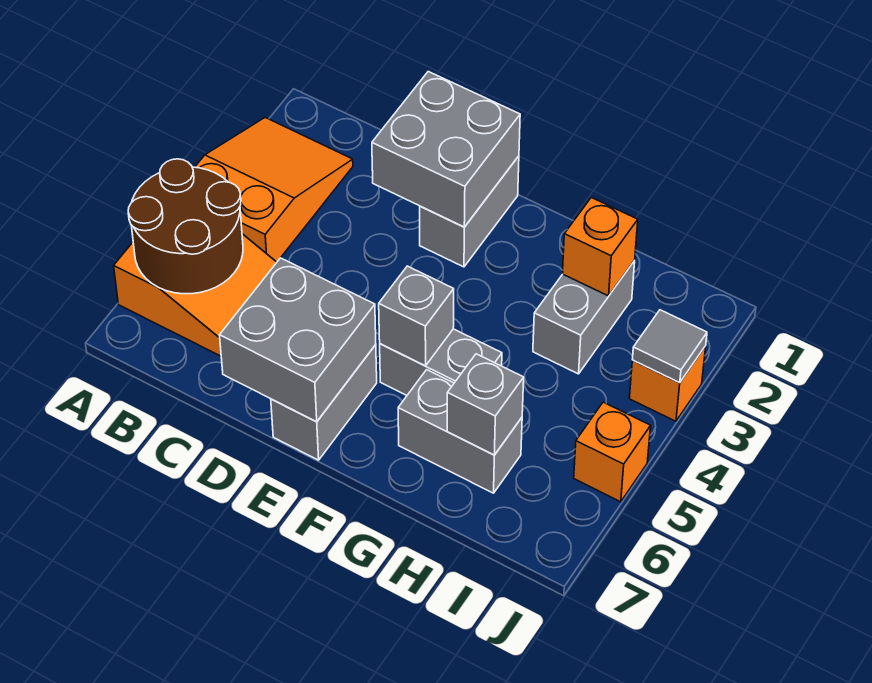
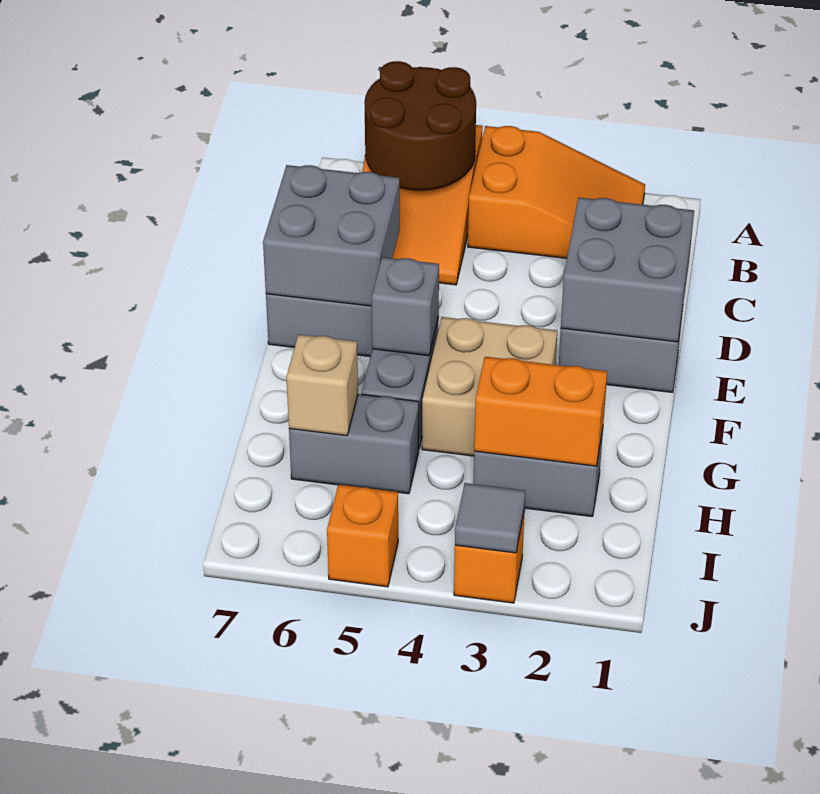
none -> tan brick F3:G4 level 1
grey brick G6:H6 level 1 -> grey brick H5:H6 level 1
orange brick H2 level 2 -> orange brick H2:H3 level 2
grey brick H6 level 2 -> tan brick H6 level 2

